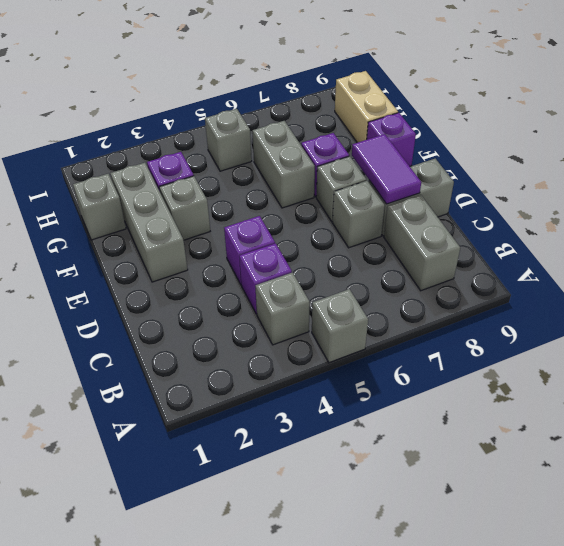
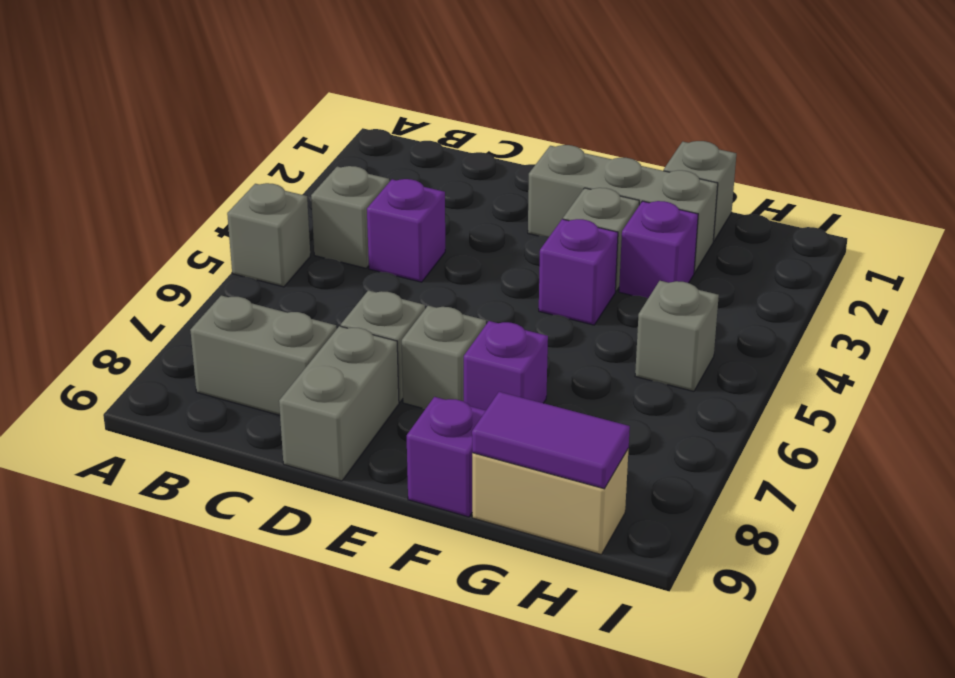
purple brick D4 level 1 -> purple brick F4 level 1
purple tile D8:E8 level 2 -> purple tile G9:H9 level 2
grey brick F6:G6 level 1 -> none

